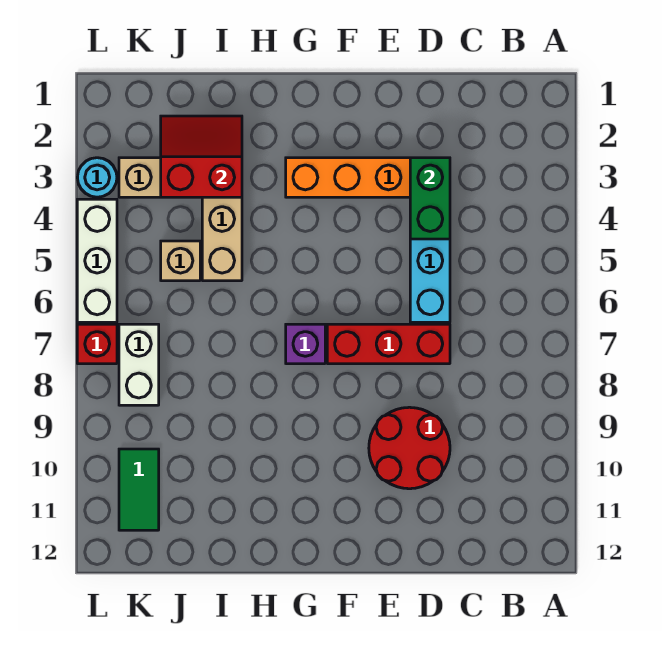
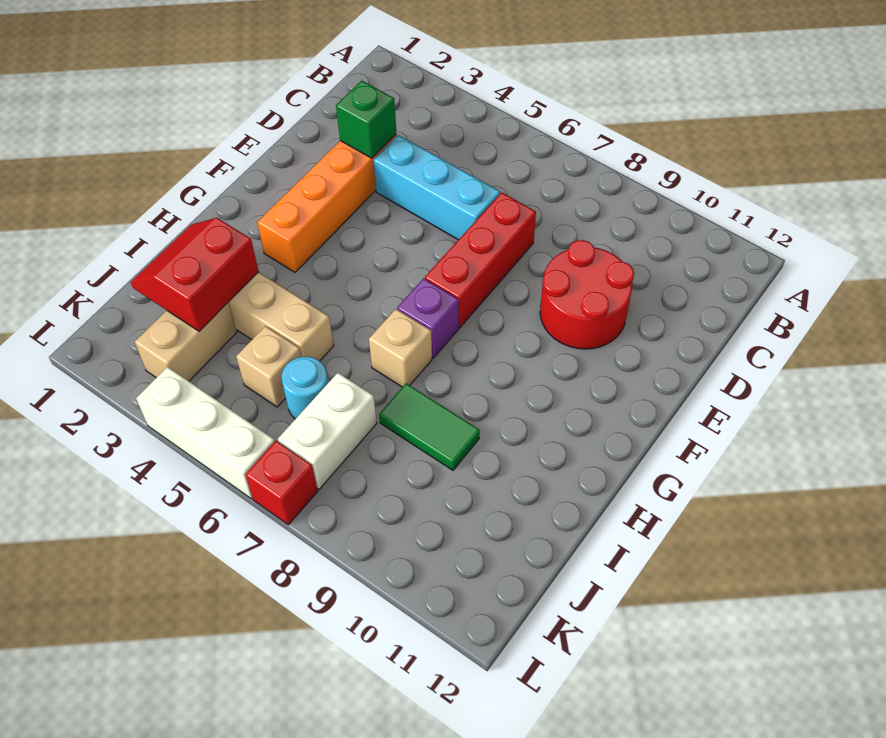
green brick D3:D4 level 2 -> green brick D3 level 2
none -> tan brick H7 level 1
white brick K7:K8 level 1 -> white brick J7:K7 level 1
green tile K10:K11 level 1 -> green tile I8:I9 level 1
cyan round brick L3 level 1 -> cyan round brick J6 level 1

